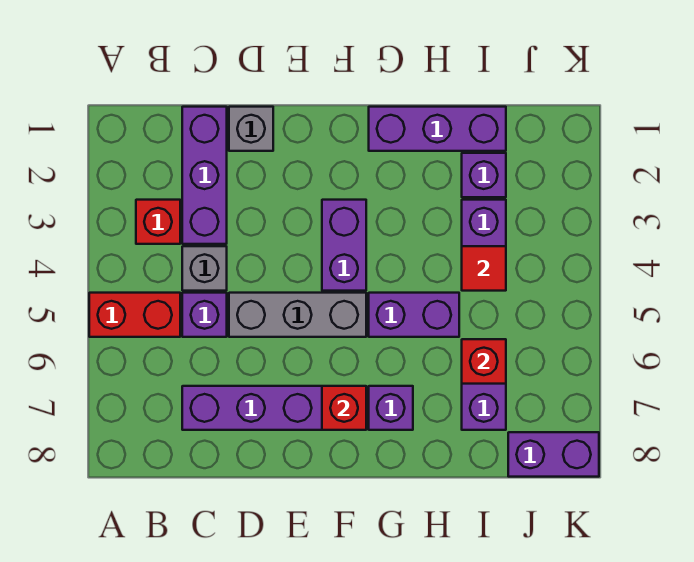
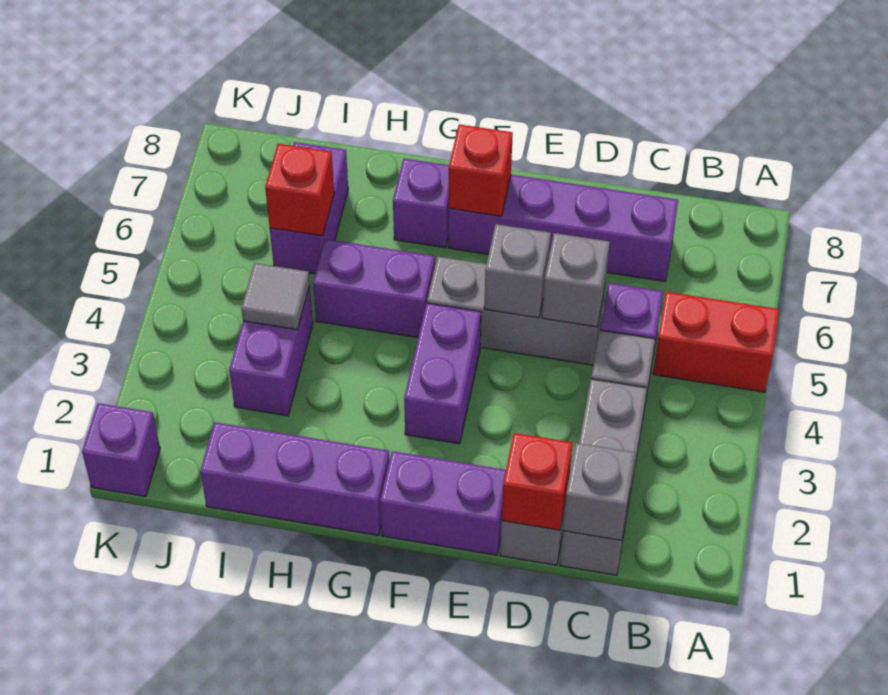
red brick B3 level 1 -> red brick D1 level 2
purple brick C1:C3 level 1 -> grey brick C1:C3 level 1
none -> grey brick C1 level 2
none -> grey brick D5 level 2
none -> grey brick E5 level 2
purple brick I2 level 1 -> purple brick K1 level 1
red tile I4 level 2 -> grey tile I4 level 2
purple brick J8:K8 level 1 -> purple brick E1:F1 level 1

